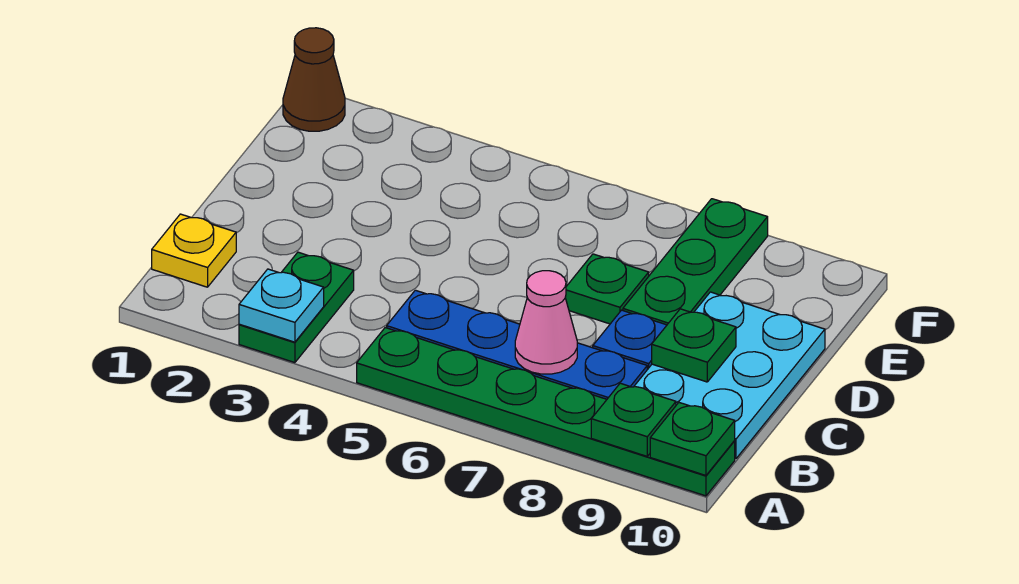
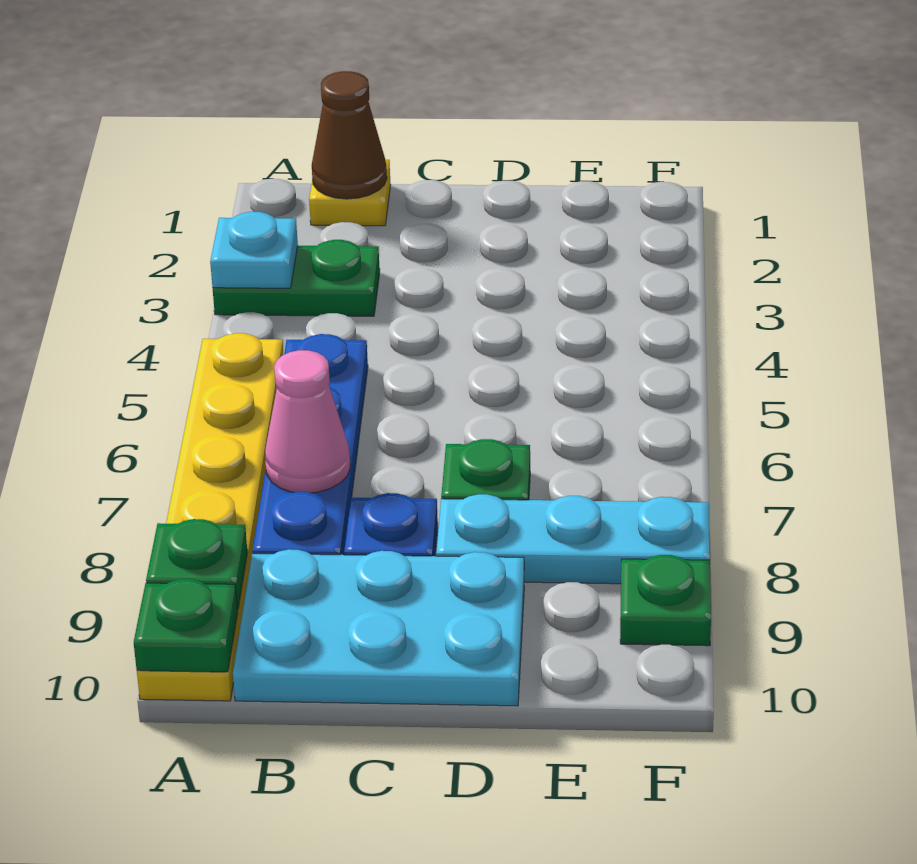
green plate A5:A10 level 1 -> yellow plate A5:A10 level 1
green plate C9 level 2 -> green plate F9 level 1
green plate D8:F8 level 1 -> cyan plate D8:F8 level 1
brown cone F1 level 1 -> brown cone B1 level 2

